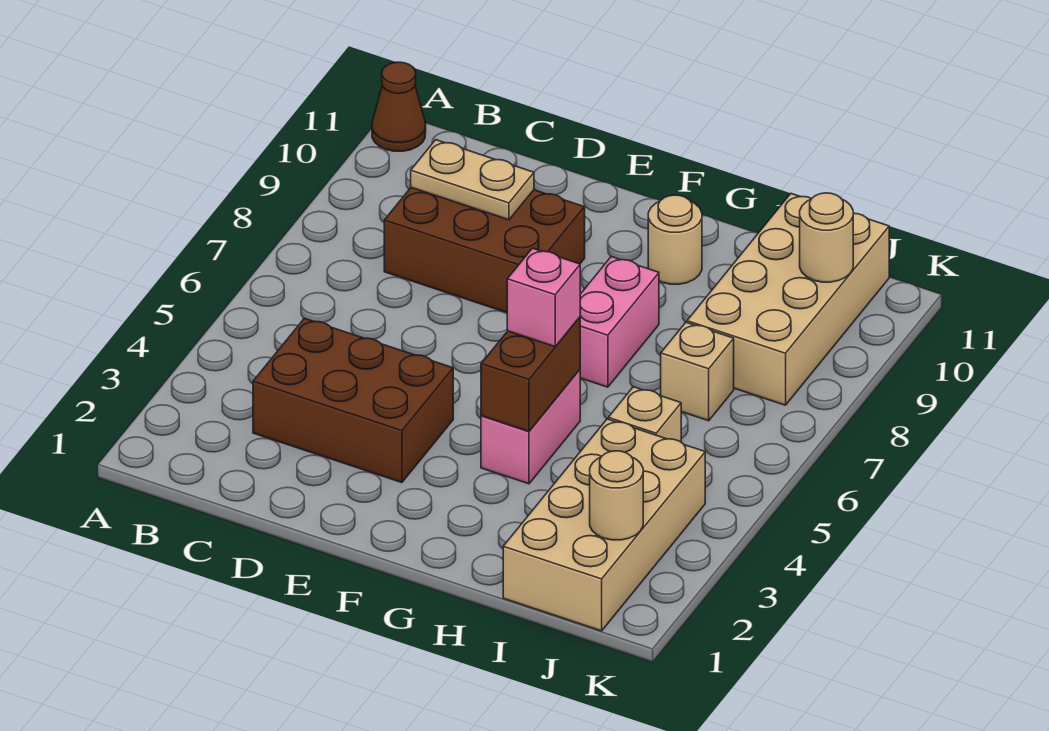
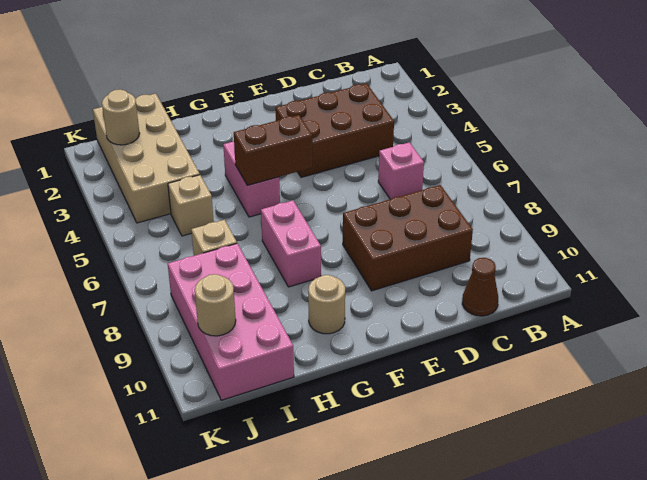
brown cone A11 level 1 -> brown cone C11 level 1
tan plate C9:D9 level 2 -> none
brown brick G4:G5 level 2 -> brown brick F5:G5 level 2
pink brick G5 level 3 -> pink brick C6 level 1
tan brick I8:J11 level 1 -> pink brick I8:J11 level 1

